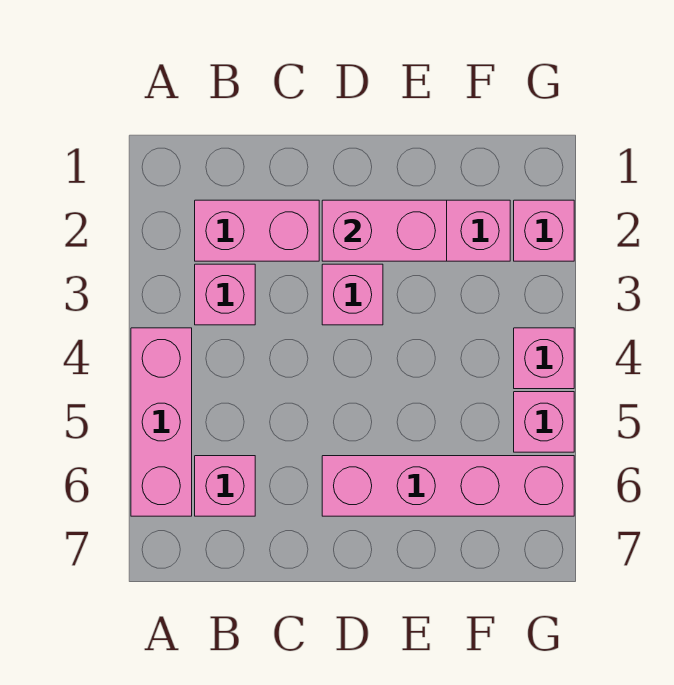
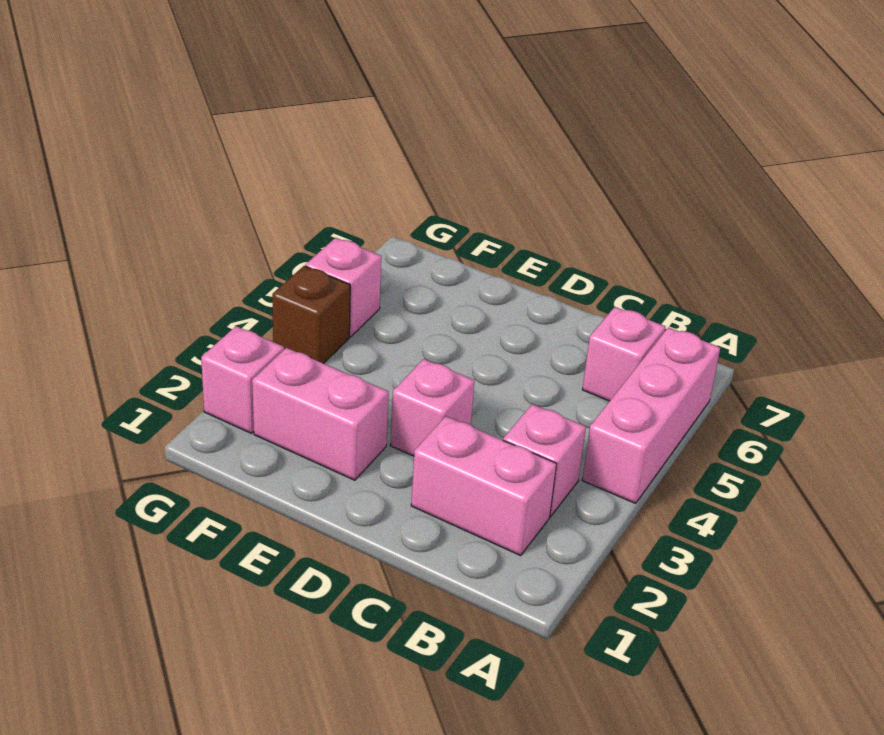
pink brick D2:E2 level 2 -> none
pink brick D6:G6 level 1 -> none
pink brick G4 level 1 -> brown brick G4 level 1

